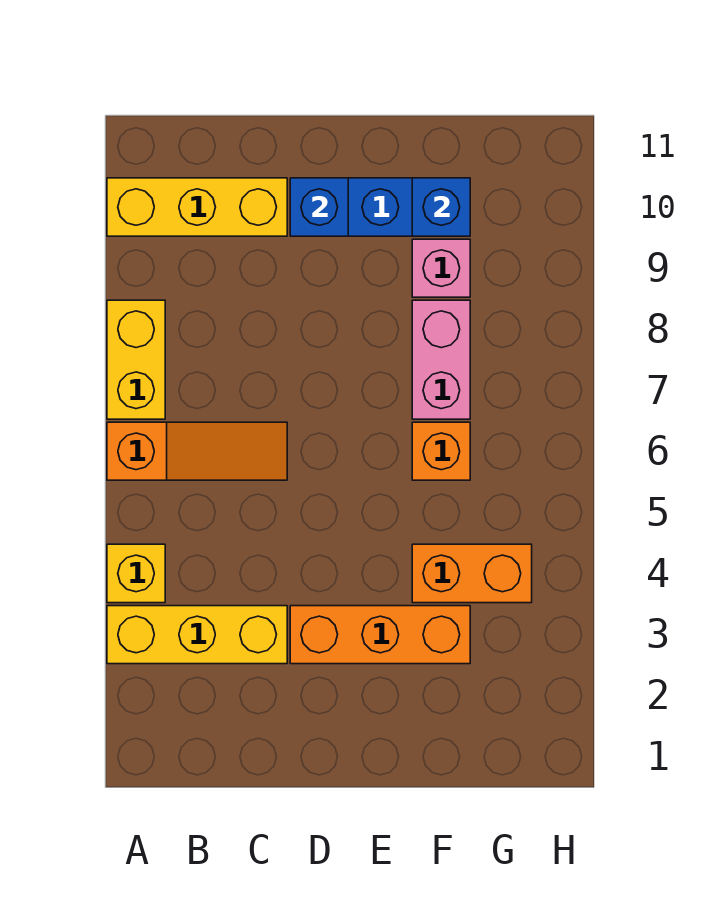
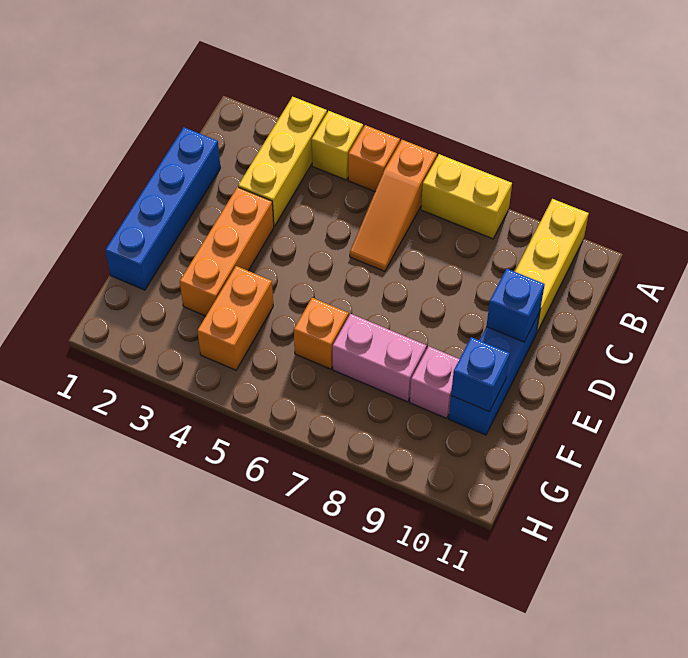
none -> orange brick A5 level 1
none -> blue brick C1:F1 level 1

